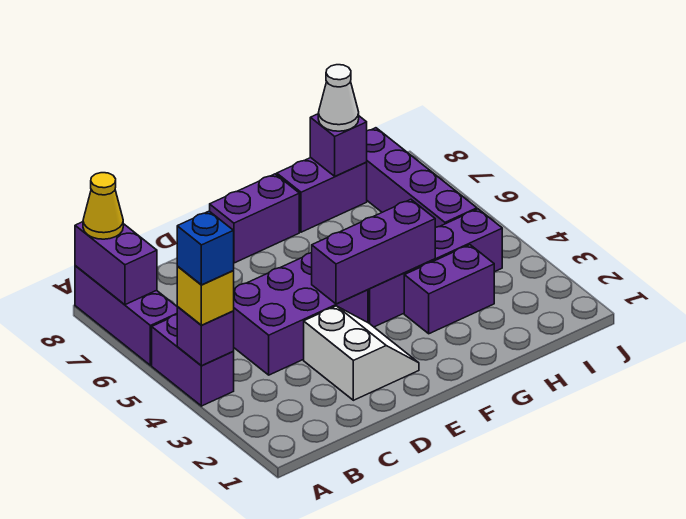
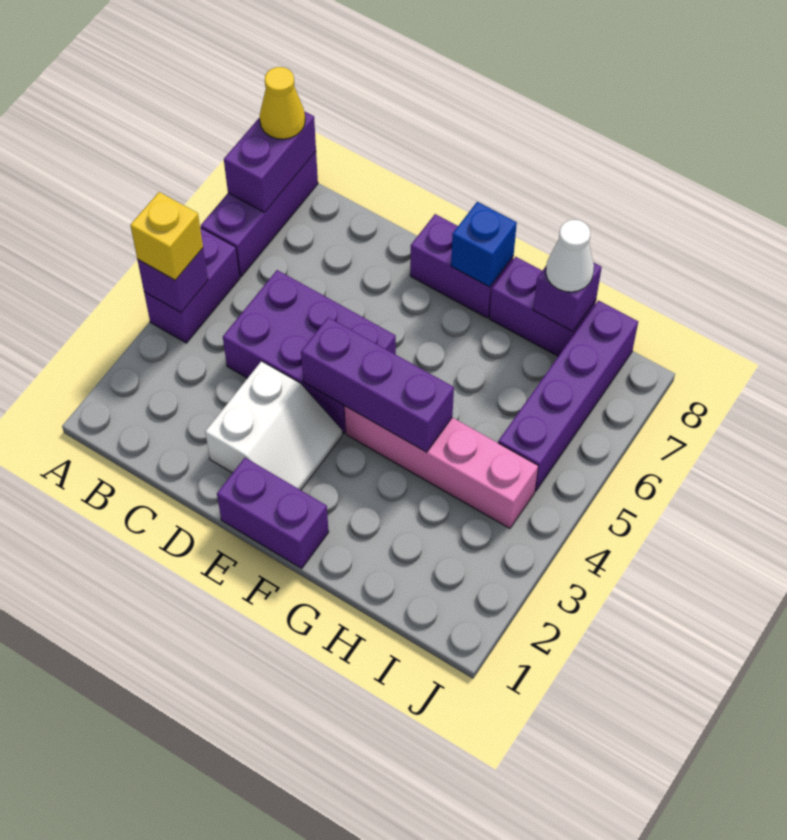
blue brick A4 level 4 -> blue brick F8 level 2
purple brick F4:I4 level 1 -> pink brick F4:I4 level 1
purple brick G3:H3 level 1 -> purple brick E1:F1 level 1

